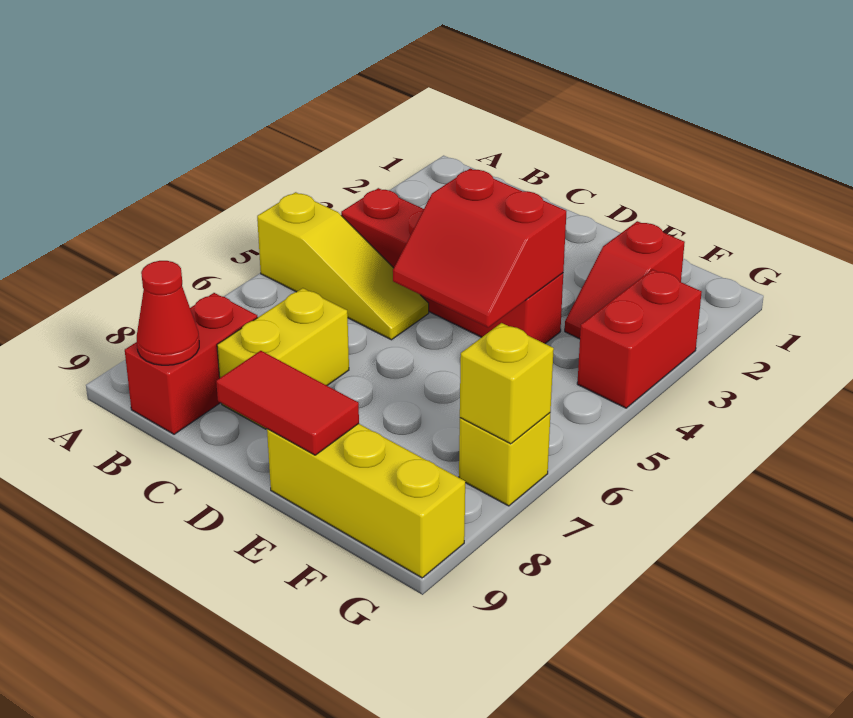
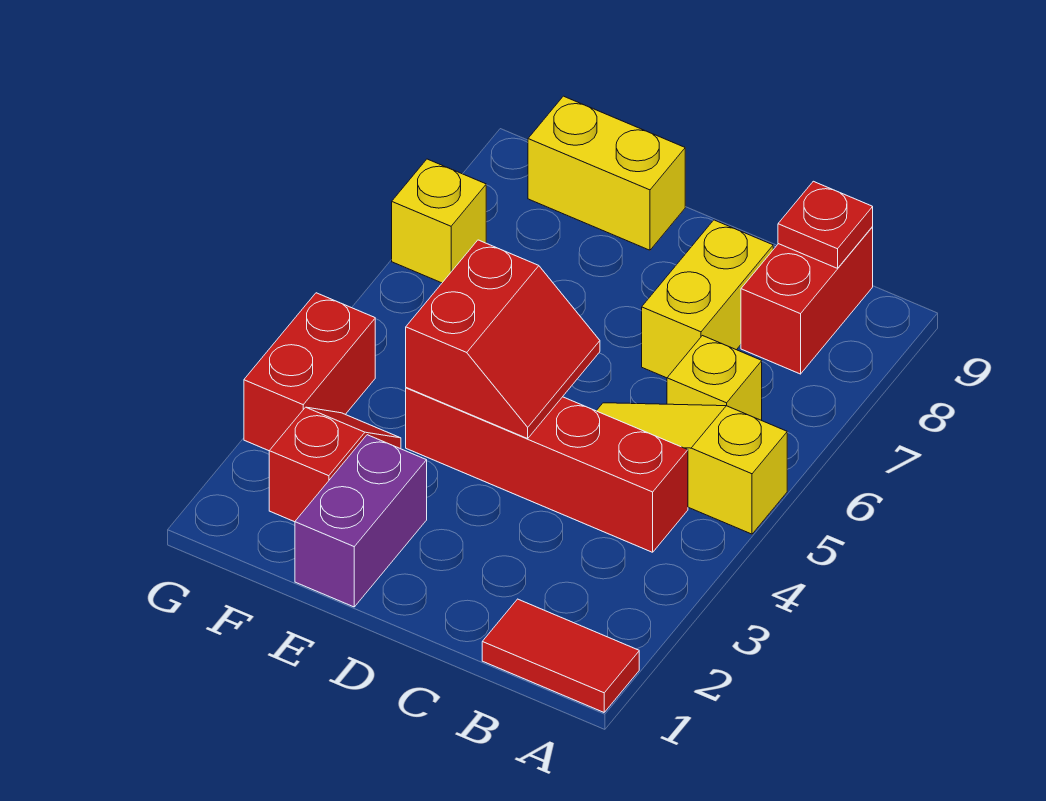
red cone B9 level 2 -> red plate B9 level 2
red slope D4:E5 level 2 top 4 -> red slope D4:E5 level 2 top E
red tile D9:E9 level 2 -> red tile A1:B1 level 1
none -> purple brick E1:E2 level 1
yellow brick E9:G9 level 1 -> yellow brick E9:F9 level 1
yellow brick G7 level 2 -> yellow brick B6 level 1

